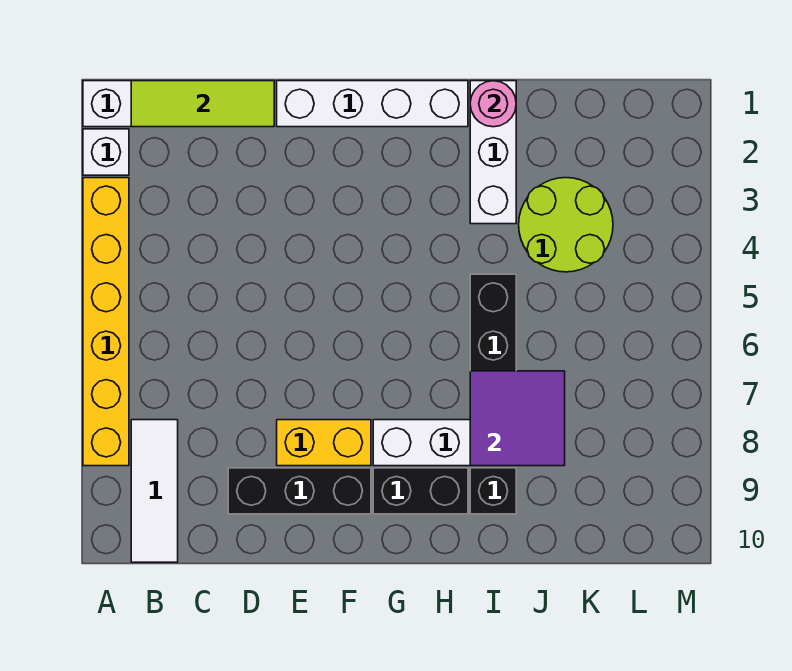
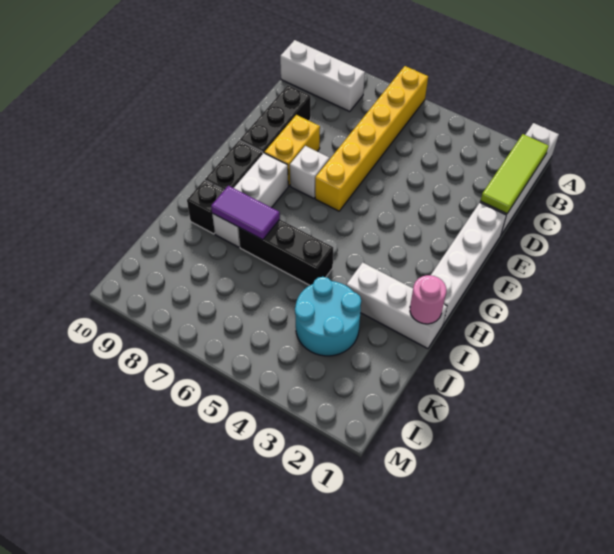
white brick A2 level 1 -> white brick F7 level 1
yellow brick A3:A8 level 1 -> yellow brick A6:F6 level 1
white tile B8:B10 level 1 -> white brick B8:B10 level 1
purple tile I7:J8 level 2 -> purple tile I7:I8 level 2
lime round brick J3:K4 level 1 -> cyan round brick J3:K4 level 1

